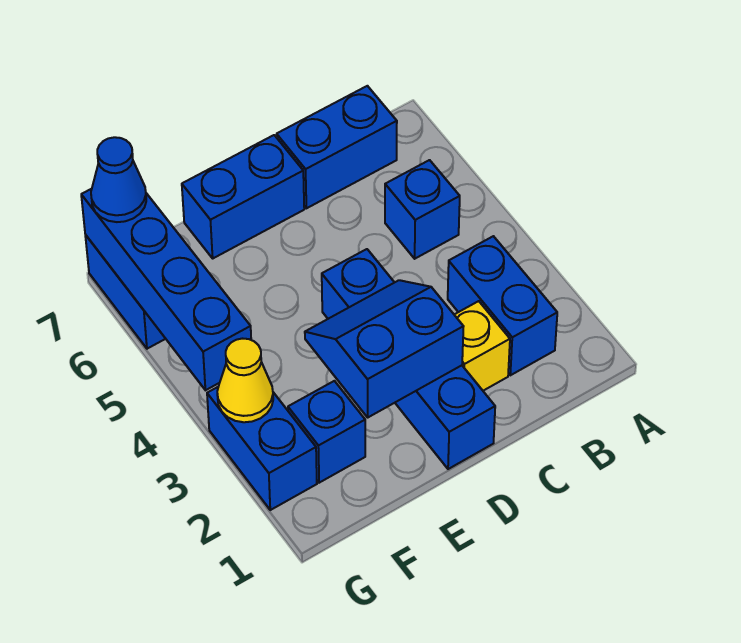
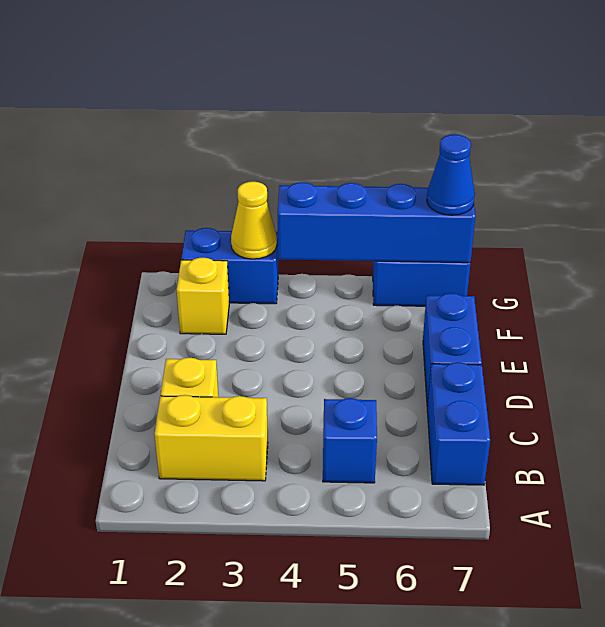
blue brick B2:B3 level 1 -> yellow brick B2:B3 level 1
blue brick D1:D4 level 1 -> none
blue slope D2:E3 level 2 top 2 -> none
blue brick F2 level 1 -> yellow brick F2 level 1

